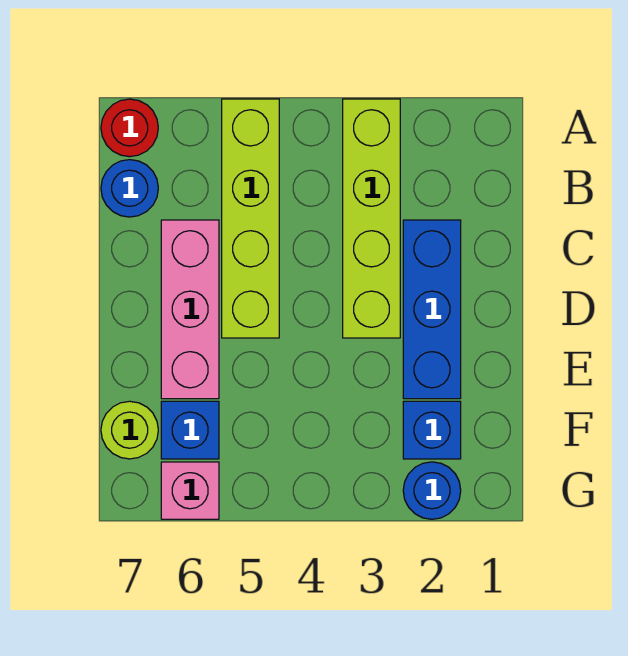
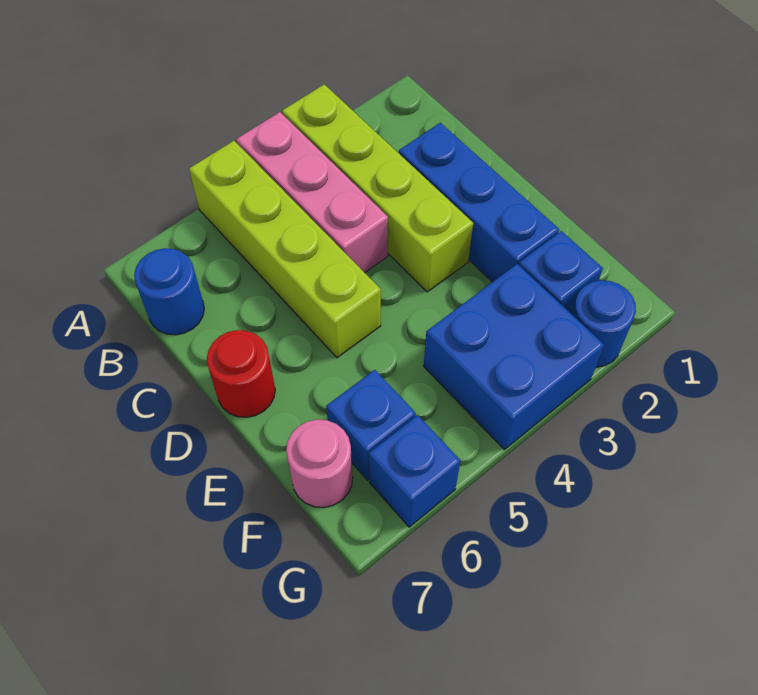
red round brick A7 level 1 -> red round brick D7 level 1
pink brick C6:E6 level 1 -> pink brick A4:C4 level 1
none -> blue brick F3:G4 level 1
lime round brick F7 level 1 -> pink round brick F7 level 1
pink brick G6 level 1 -> blue brick G6 level 1

